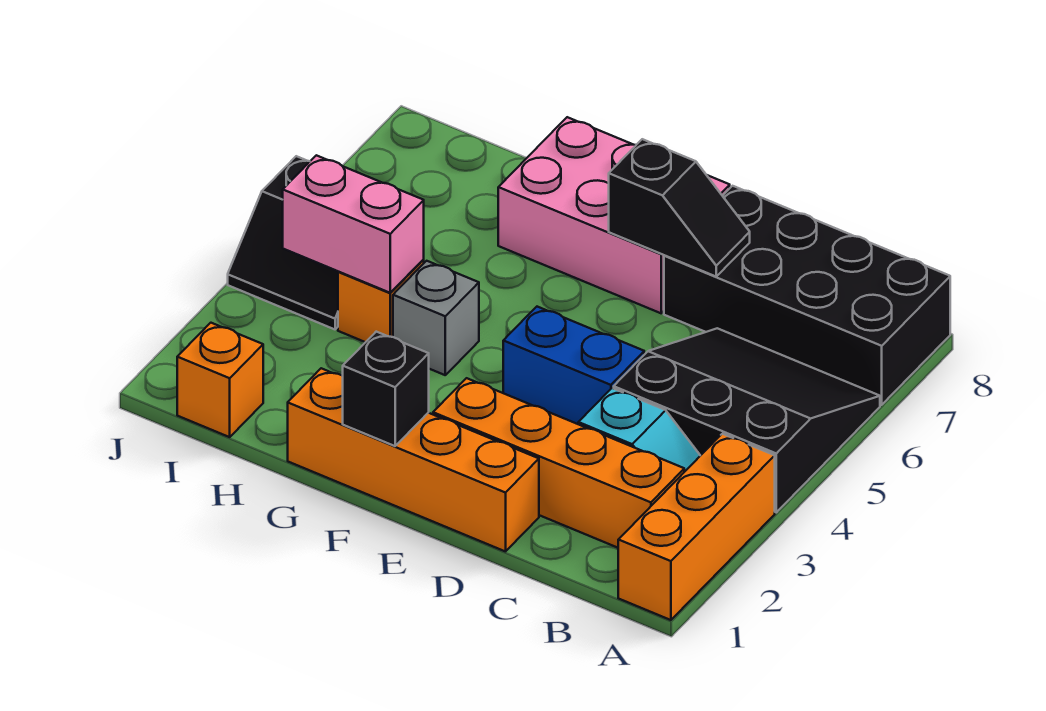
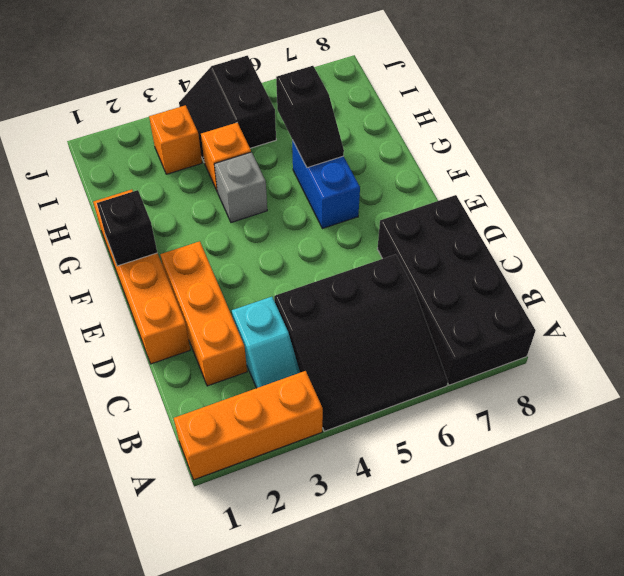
black slope A4:C6 level 1 top 4 -> black slope A4:C6 level 1 top C
orange brick B2:E2 level 1 -> orange brick C2:E2 level 1
blue brick D4:E4 level 1 -> blue brick F6:G6 level 1
black slope D7:E7 level 2 top E -> black slope G6:H6 level 2 top H
pink brick E7:G8 level 1 -> none
pink brick H4:I4 level 2 -> none
orange brick I1 level 1 -> orange brick I3 level 1

